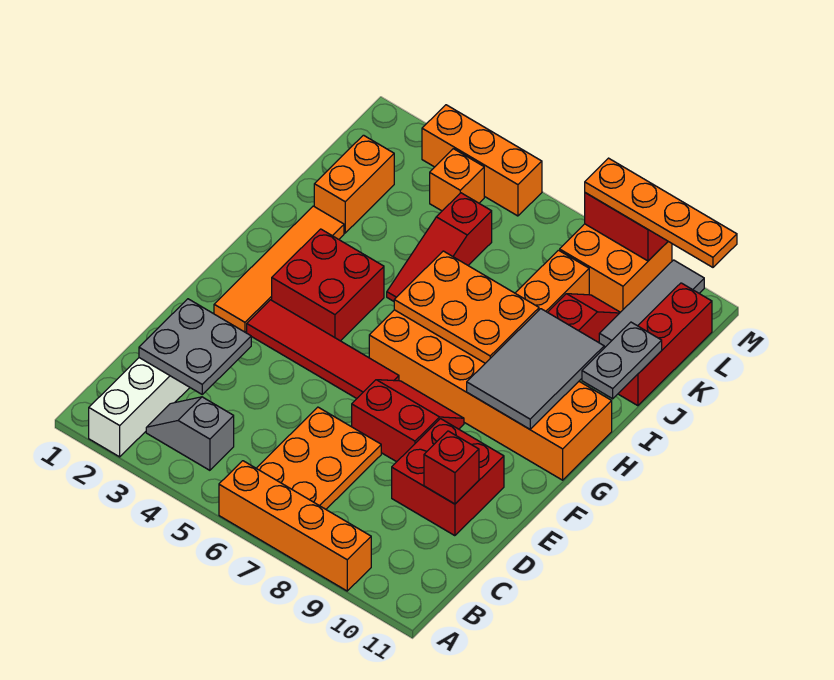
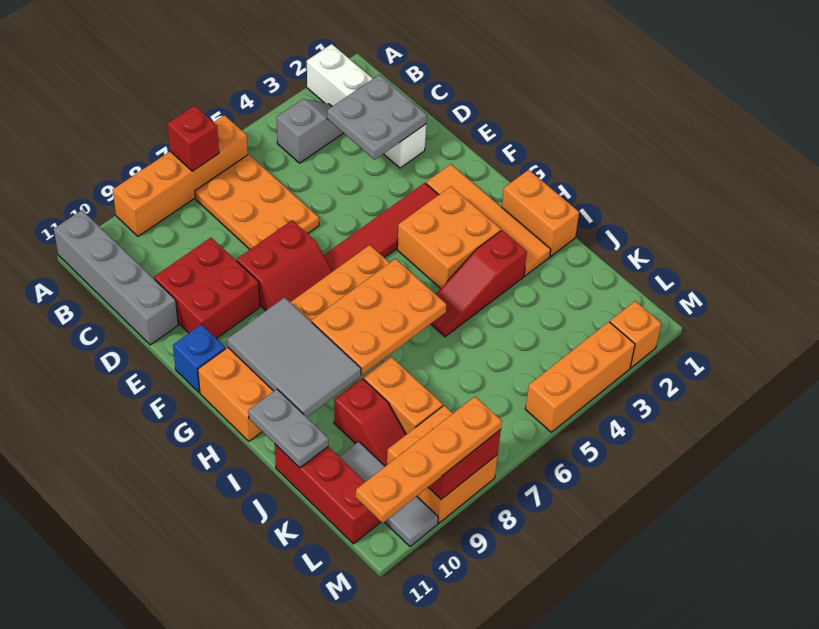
none -> grey brick A11:D11 level 1
red brick D10 level 2 -> red brick A7 level 2
none -> blue brick F11 level 1
red brick G3:H4 level 1 -> orange brick G3:H4 level 1
red slope I5:K5 level 1 top K -> red slope I3:I5 level 1 top 3
orange brick J2:K2 level 1 -> orange brick H1:I1 level 1
orange brick L4 level 1 -> orange brick M2 level 1

